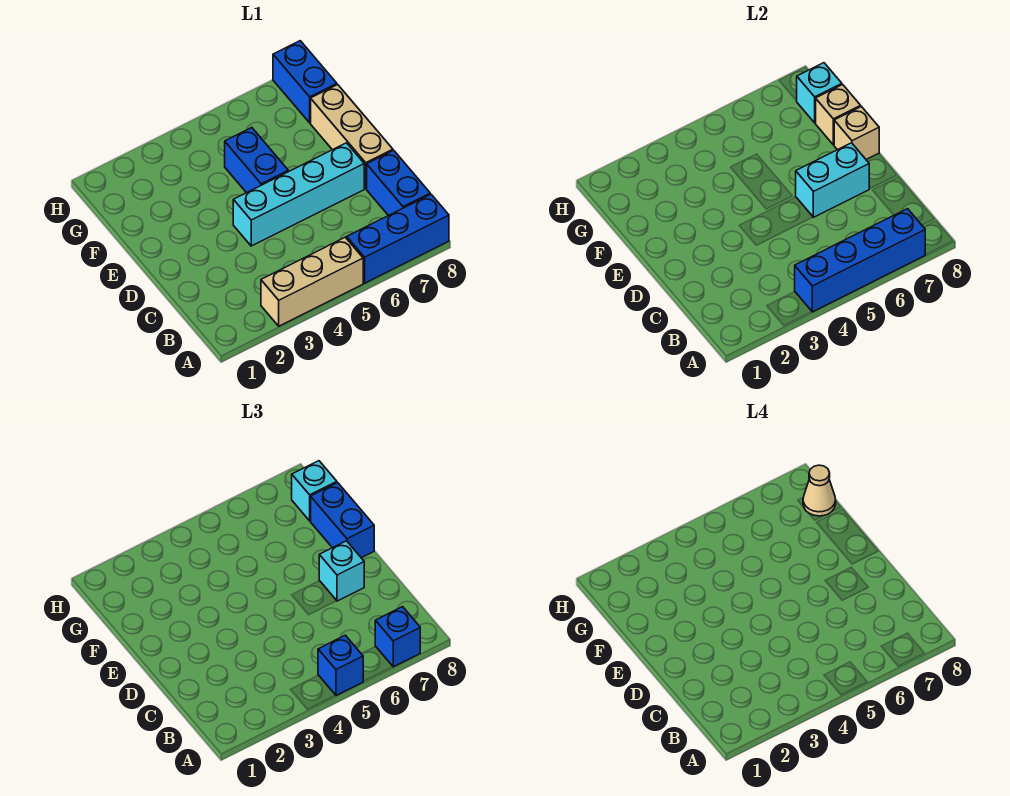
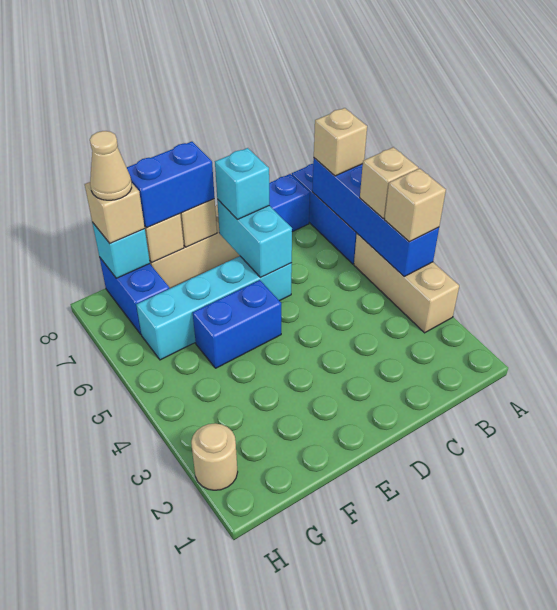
none -> tan brick A4 level 3
blue brick A5 level 3 -> tan brick A5 level 3
blue brick A7 level 3 -> tan brick A7 level 3
cyan brick D4:D7 level 1 -> cyan brick D6:G6 level 1
blue brick G8:H8 level 1 -> blue brick G7:G8 level 1
cyan brick G8 level 3 -> tan brick G8 level 3
none -> tan round brick H2 level 1

